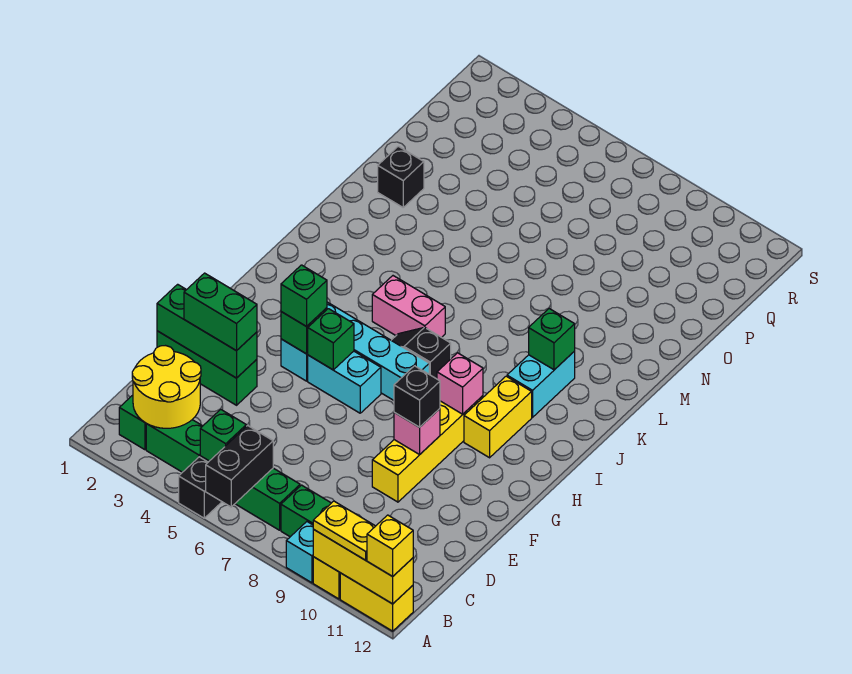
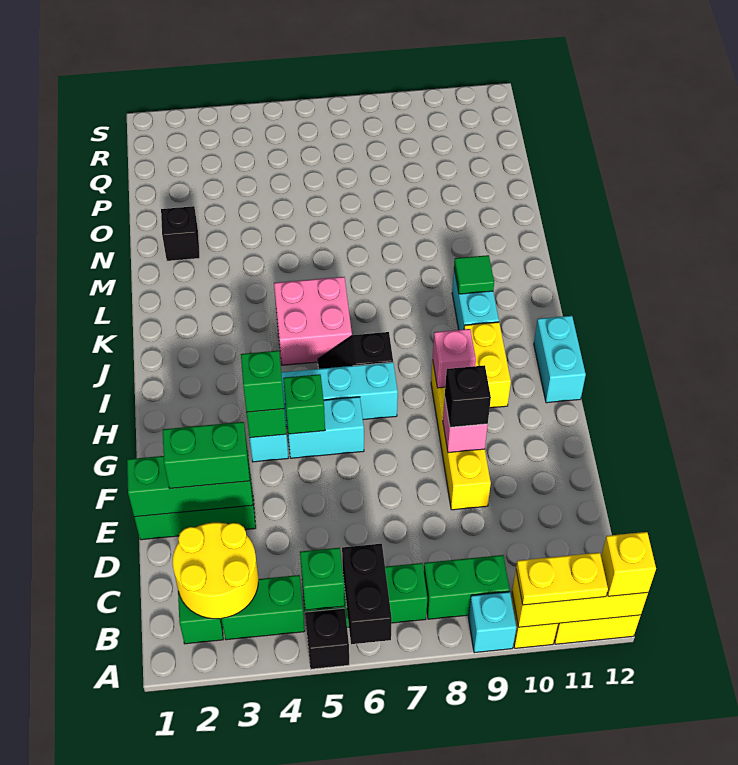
none -> cyan brick H12:I12 level 1
pink brick J5:J6 level 1 -> pink brick J5:K6 level 1
green brick K10 level 2 -> green tile K10 level 2

